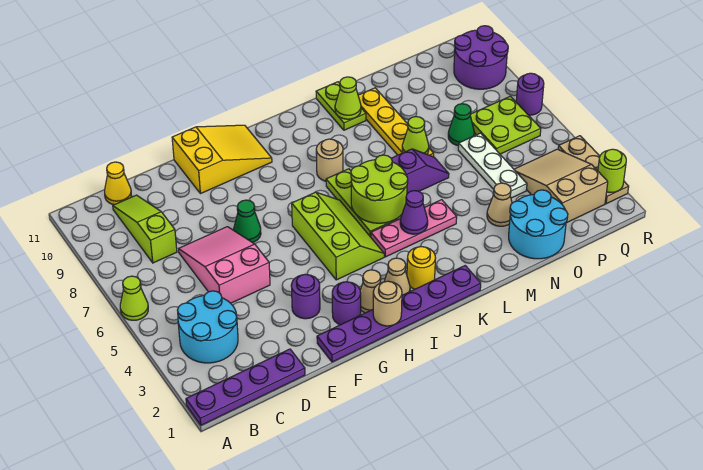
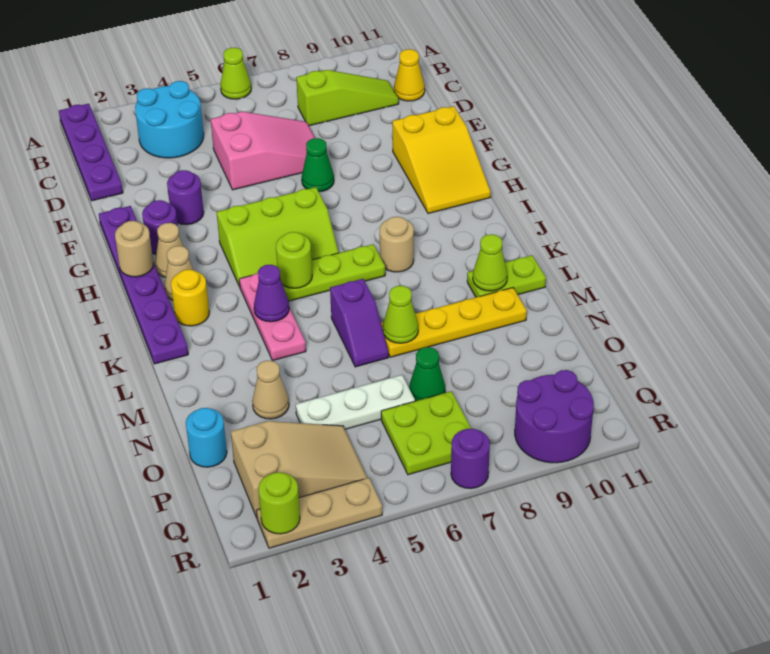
lime round brick J5:K6 level 2 -> lime round brick J5 level 2
cyan round brick N1:O2 level 1 -> cyan round brick O1 level 1

